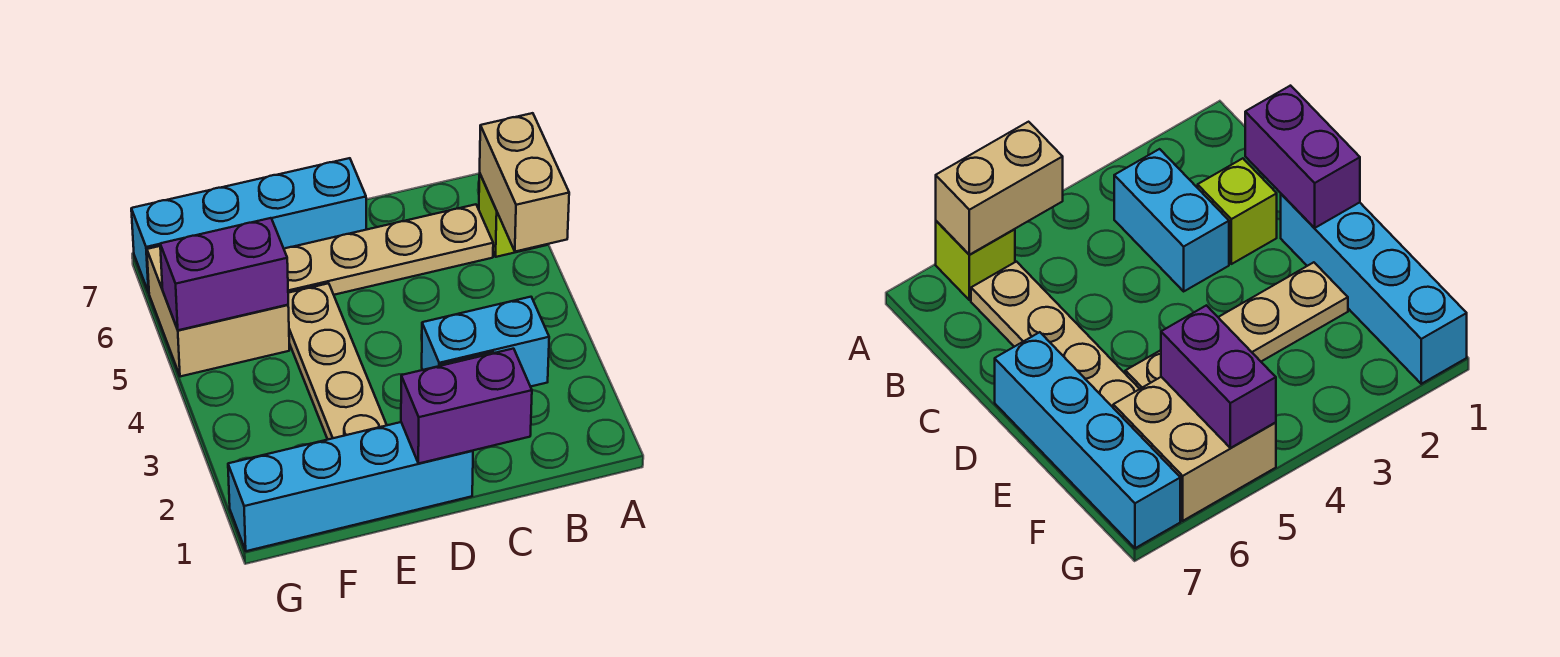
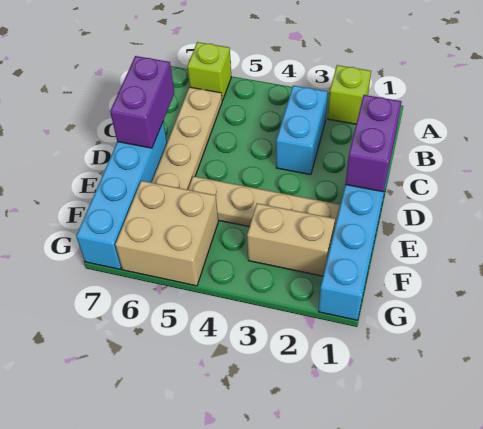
tan brick A5:A6 level 2 -> tan brick F2:F3 level 1
lime brick C2 level 1 -> lime brick A2 level 1
purple brick F5:G5 level 2 -> purple brick C7:D7 level 2

